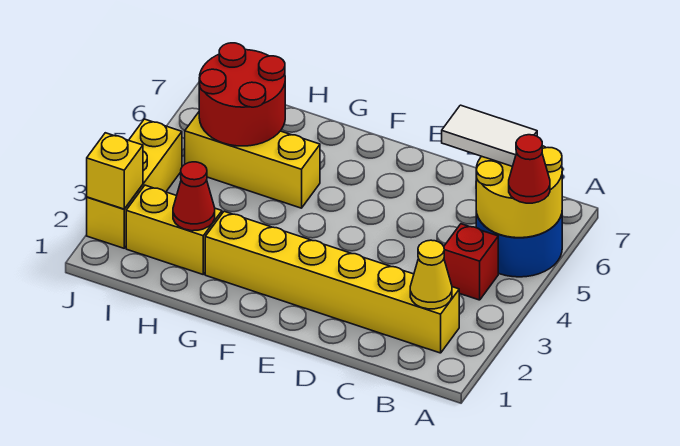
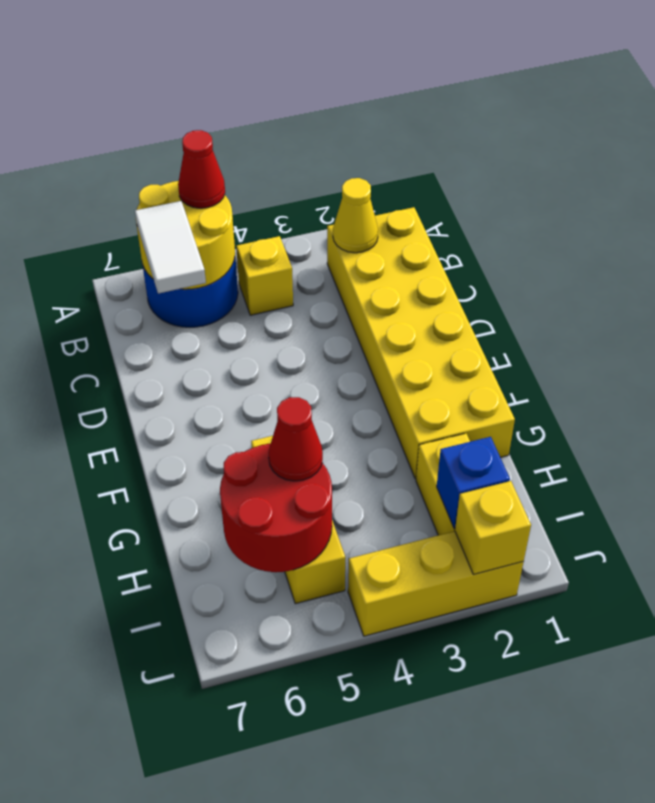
yellow brick B2:G2 level 1 -> yellow brick B1:G2 level 1
red brick B4 level 1 -> yellow brick B4 level 1
red cone H2 level 2 -> red cone H5 level 3
none -> blue brick I2 level 2

